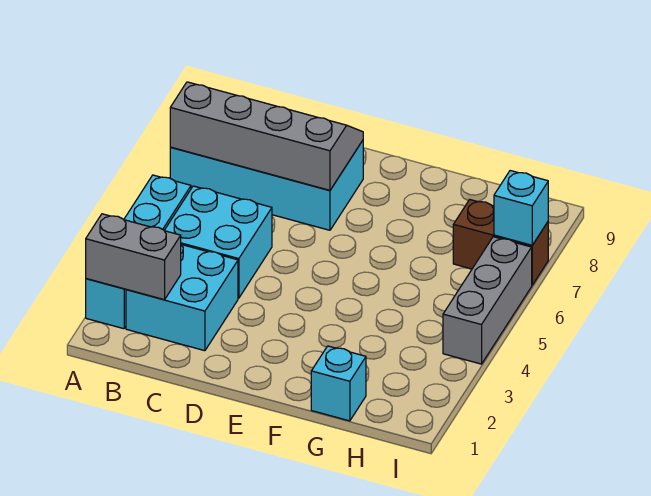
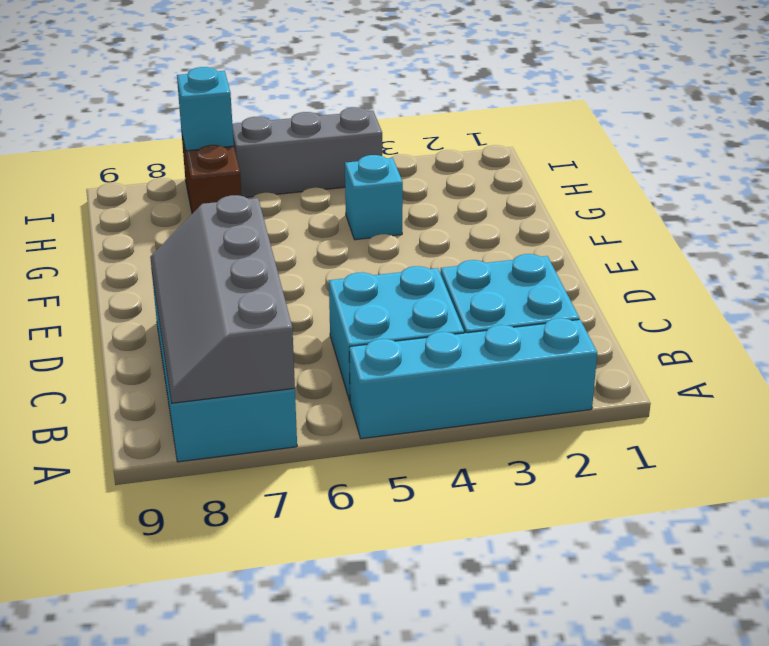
grey brick A2:B2 level 2 -> none
cyan brick G1 level 1 -> cyan brick G4 level 1

